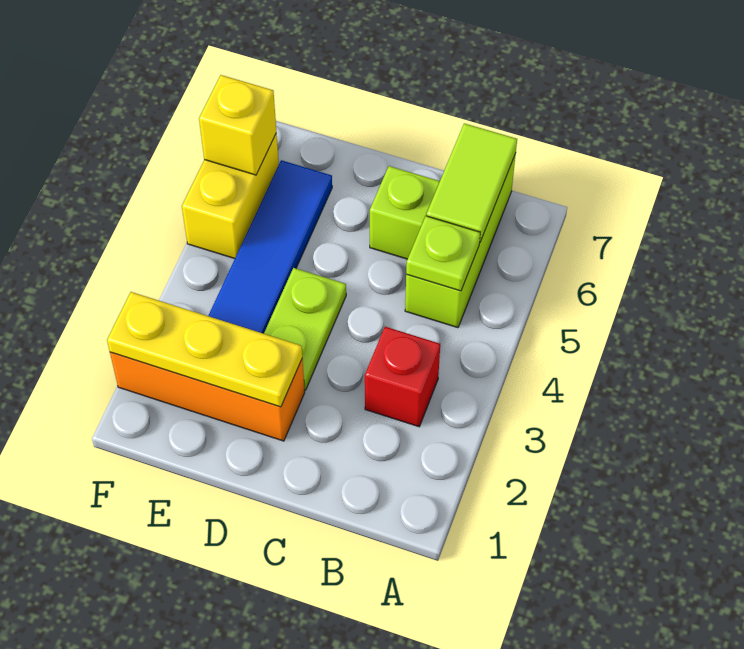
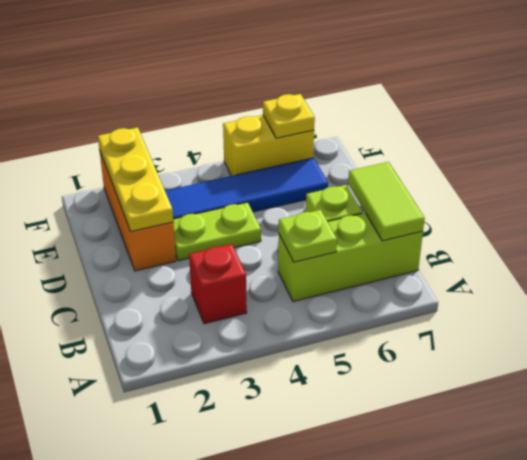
lime tile B6:B7 level 2 -> lime tile B7:C7 level 2
yellow brick F6 level 2 -> yellow plate F6 level 2

